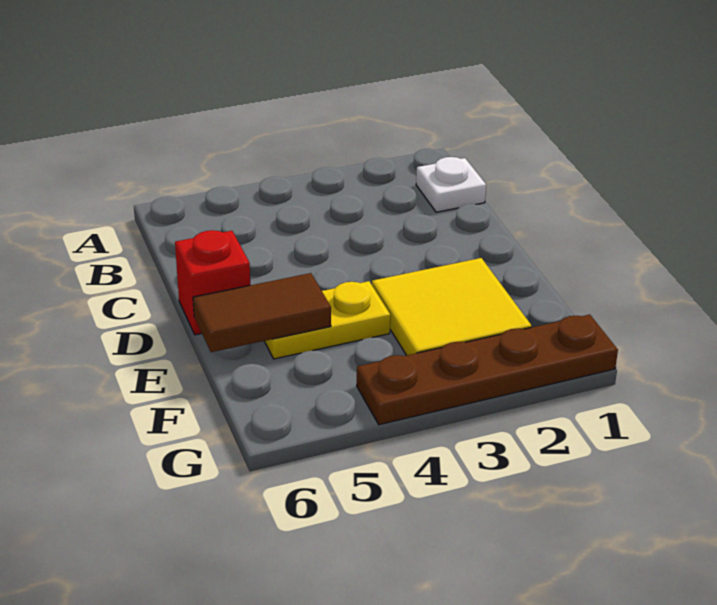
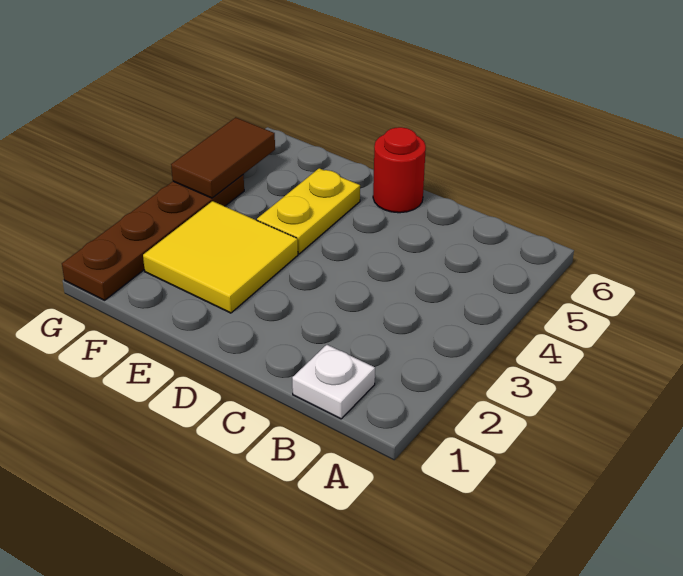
red brick D6 level 1 -> red round brick D6 level 1
brown tile E5:E6 level 2 -> brown tile G4:G5 level 2

